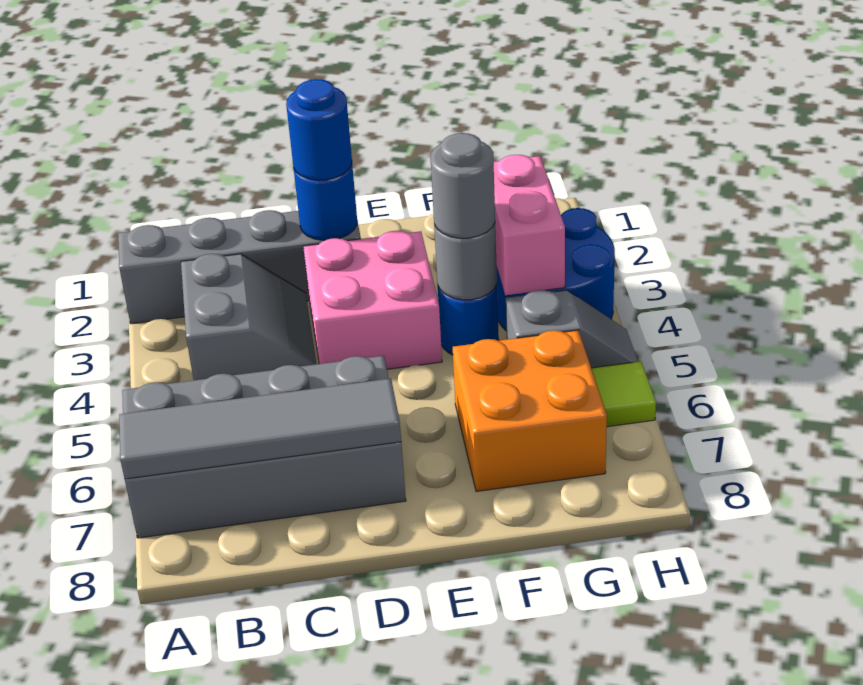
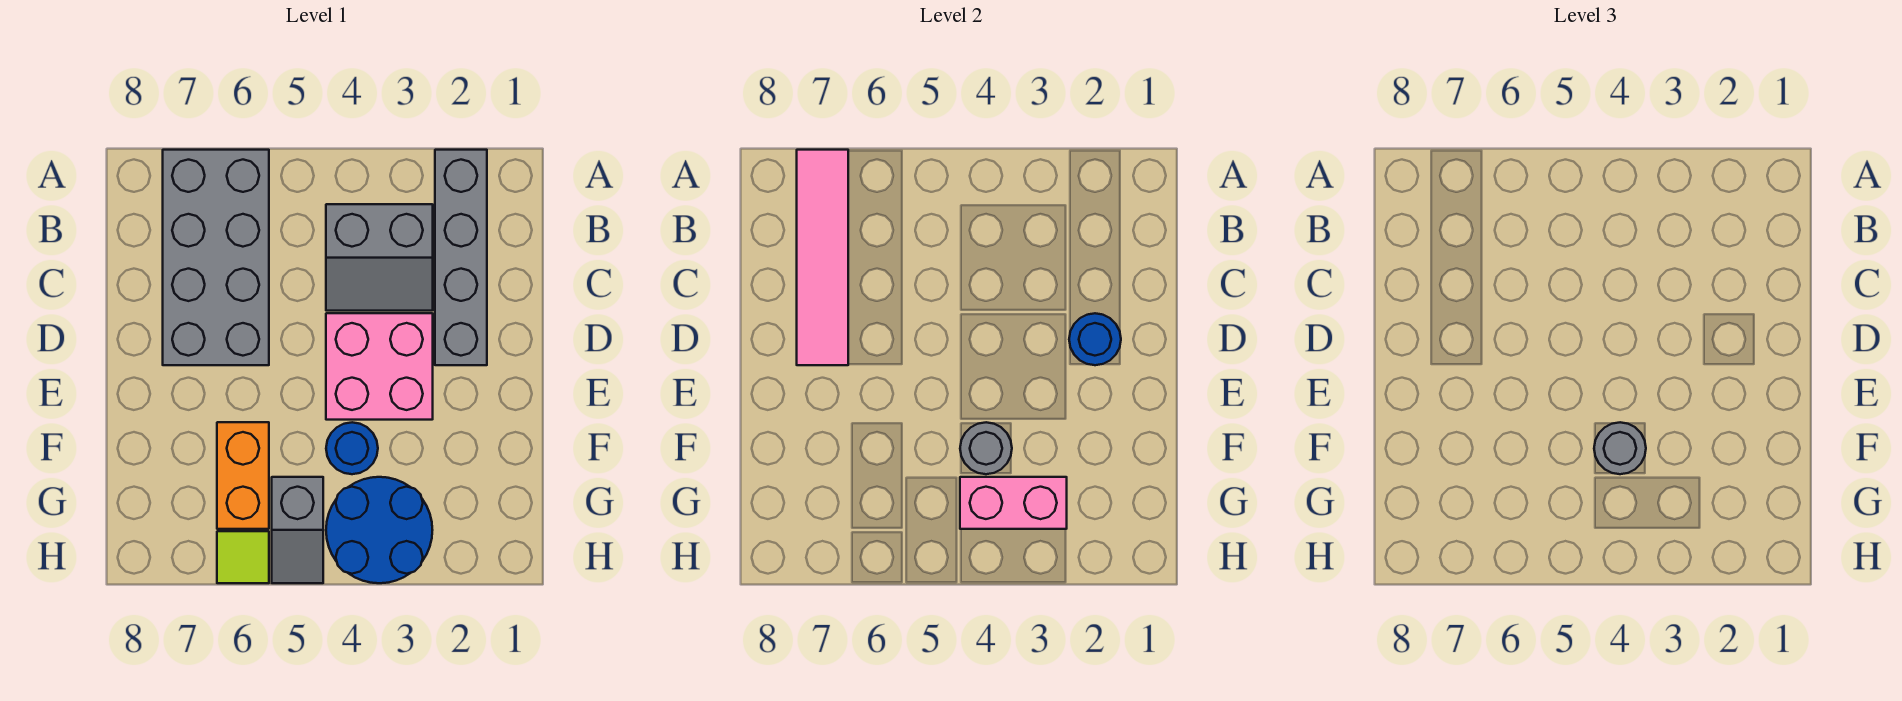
grey tile A7:D7 level 2 -> pink tile A7:D7 level 2
blue round brick D2 level 3 -> none
orange brick F6:G7 level 1 -> orange brick F6:G6 level 1

